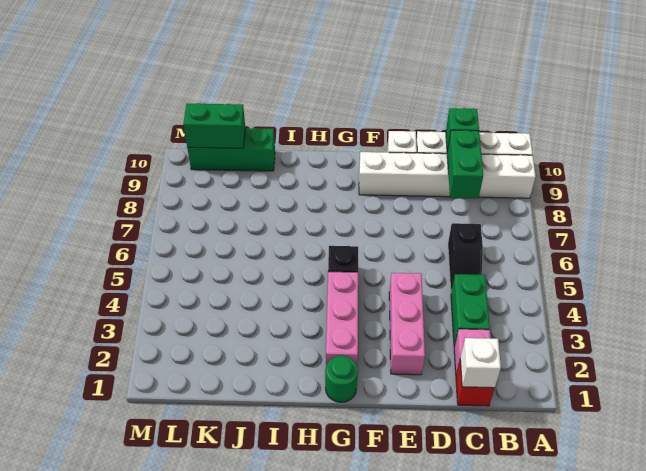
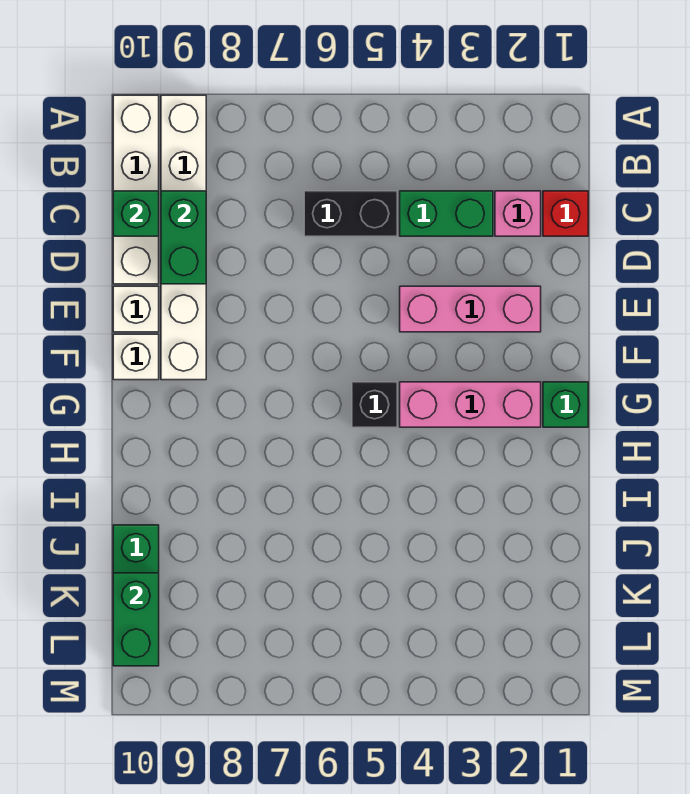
white brick C1 level 2 -> white brick F10 level 1
black slope C5:C6 level 1 top 6 -> black brick C5:C6 level 1
green brick C8:C9 level 2 -> green brick C9:D9 level 2
green round brick G1 level 1 -> green brick G1 level 1

